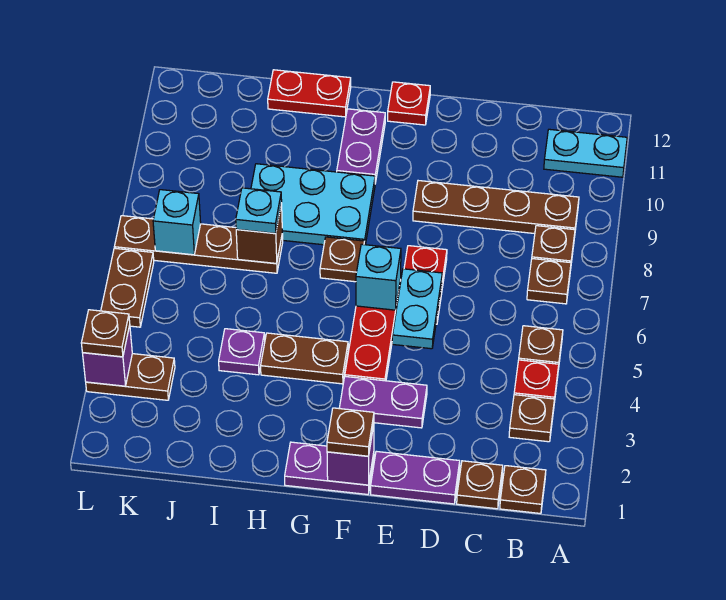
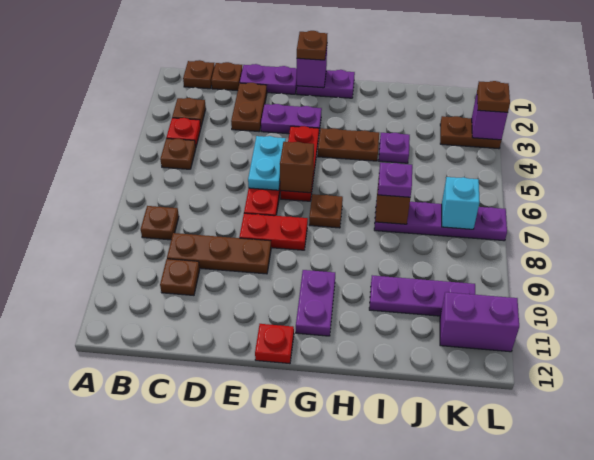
cyan plate A11:B11 level 1 -> none
brown plate B7 level 1 -> brown plate C10 level 1
brown plate B9:E9 level 1 -> brown plate C9:E9 level 1
cyan brick F6 level 2 -> brown brick F6 level 2
cyan plate G8:I9 level 1 -> none
red plate H12:I12 level 1 -> red plate E8:F8 level 1
brown plate I7:L7 level 1 -> purple plate I7:L7 level 1
cyan plate I7 level 3 -> purple plate I7 level 3
none -> purple plate I10:K10 level 1
none -> purple brick K11:L11 level 1
brown plate L5:L6 level 1 -> brown plate D2:D3 level 1

